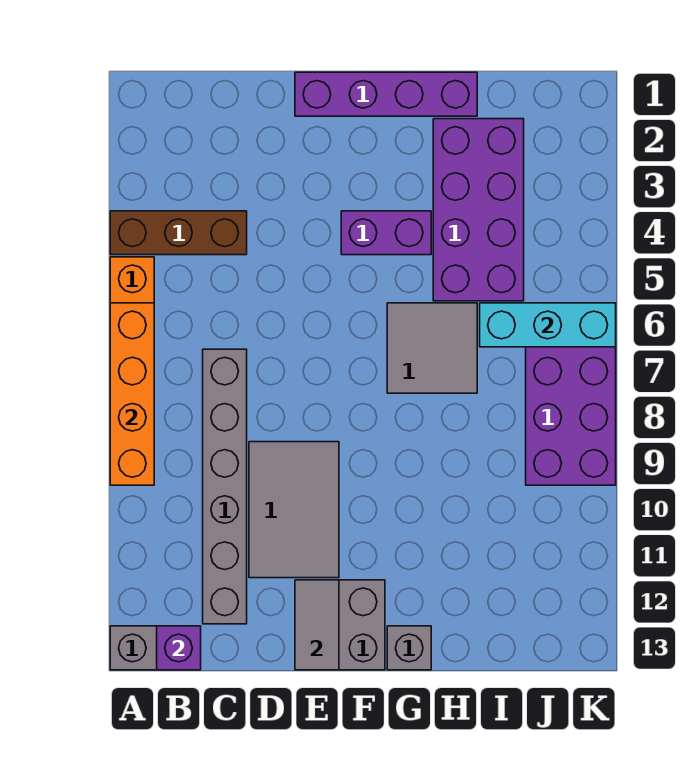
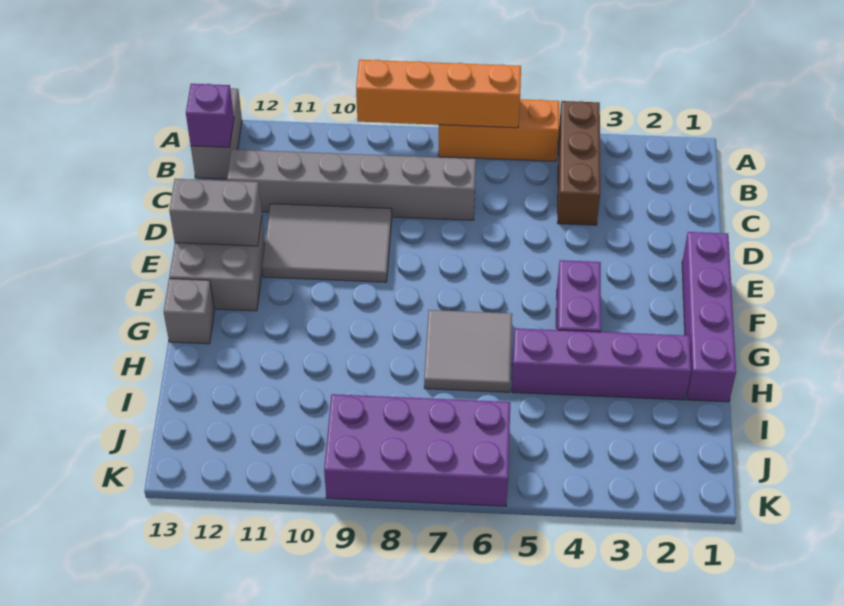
grey tile E12:E13 level 2 -> grey brick E12:E13 level 2
purple brick H2:I5 level 1 -> purple brick H2:H5 level 1
cyan brick I6:K6 level 2 -> none

